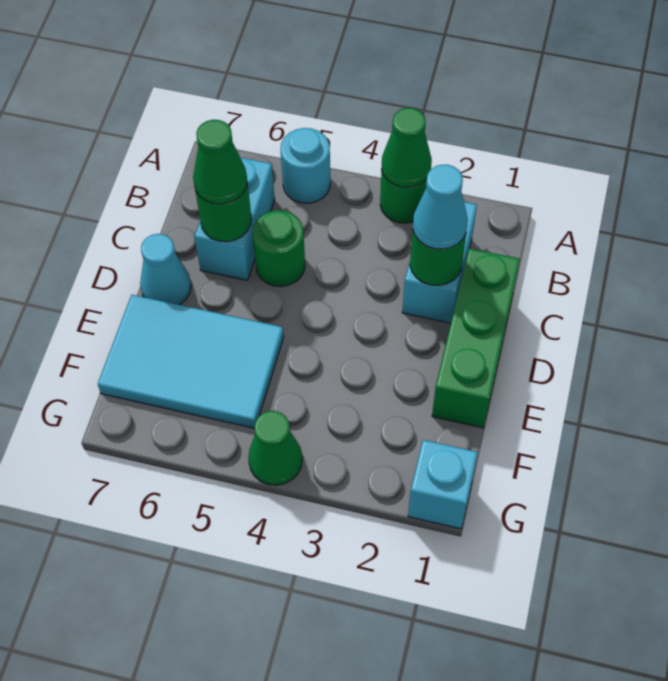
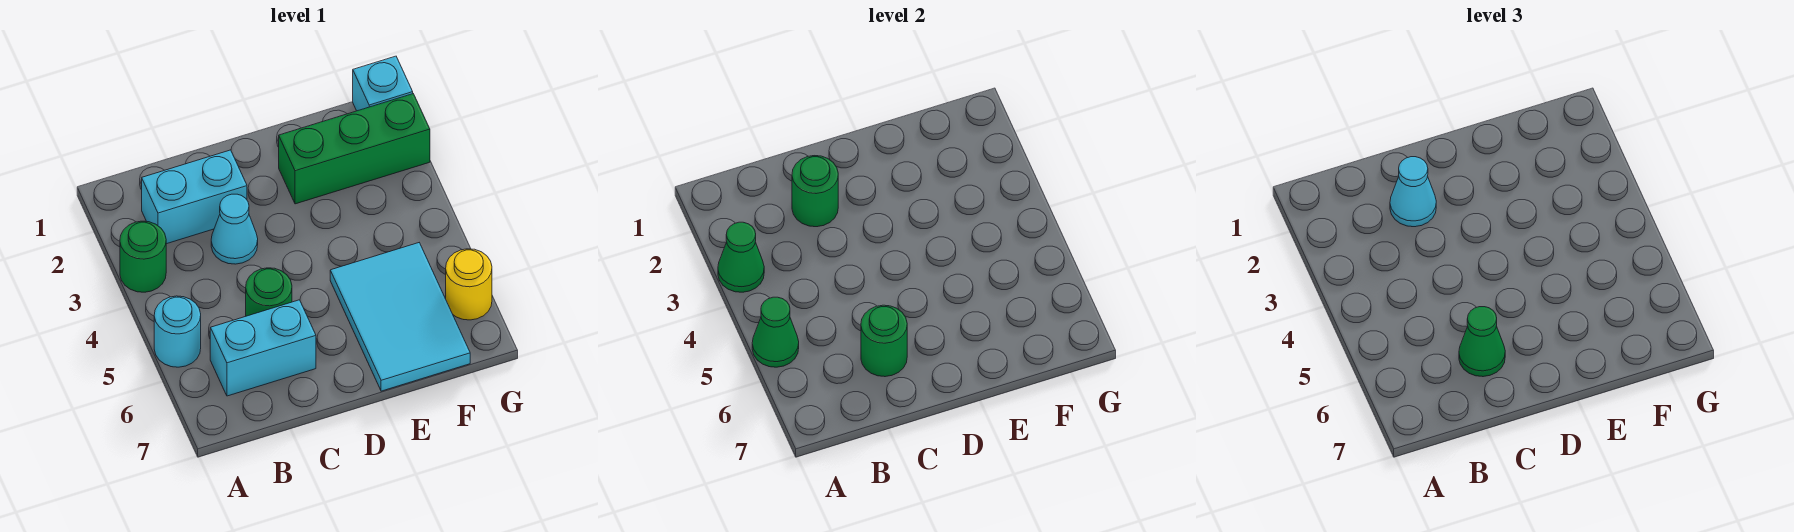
green brick C1:E1 level 1 -> green brick E2:G2 level 1
cyan cone D7 level 1 -> cyan cone C3 level 1
green cone G4 level 1 -> green cone A5 level 2
none -> yellow round brick G6 level 1

